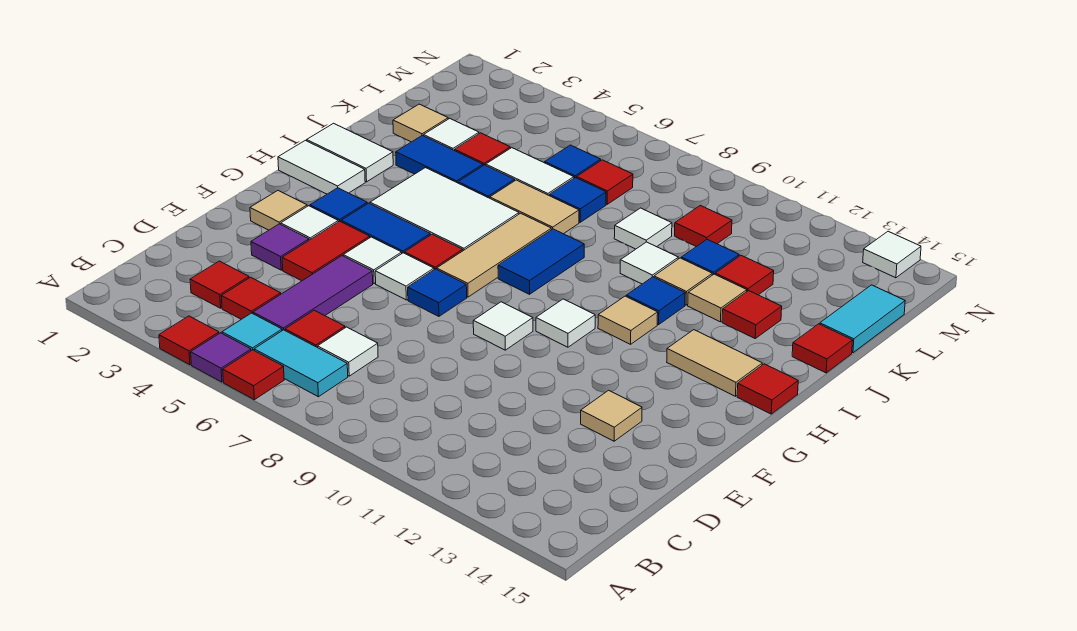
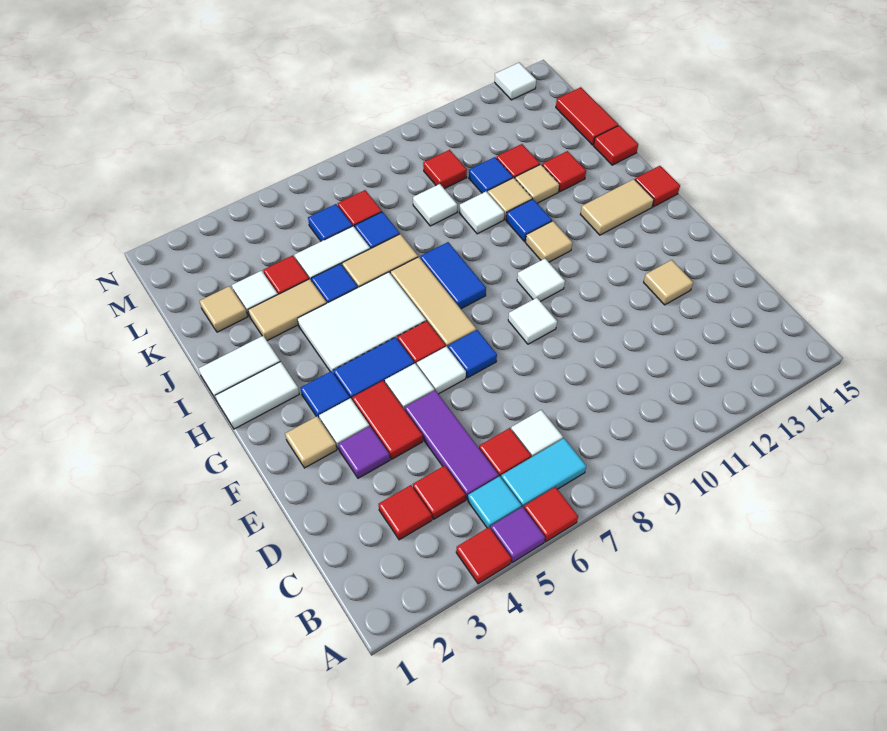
blue tile J3:J4 level 1 -> tan tile J3:J4 level 1
cyan tile K15:L15 level 1 -> red tile K15:L15 level 1

